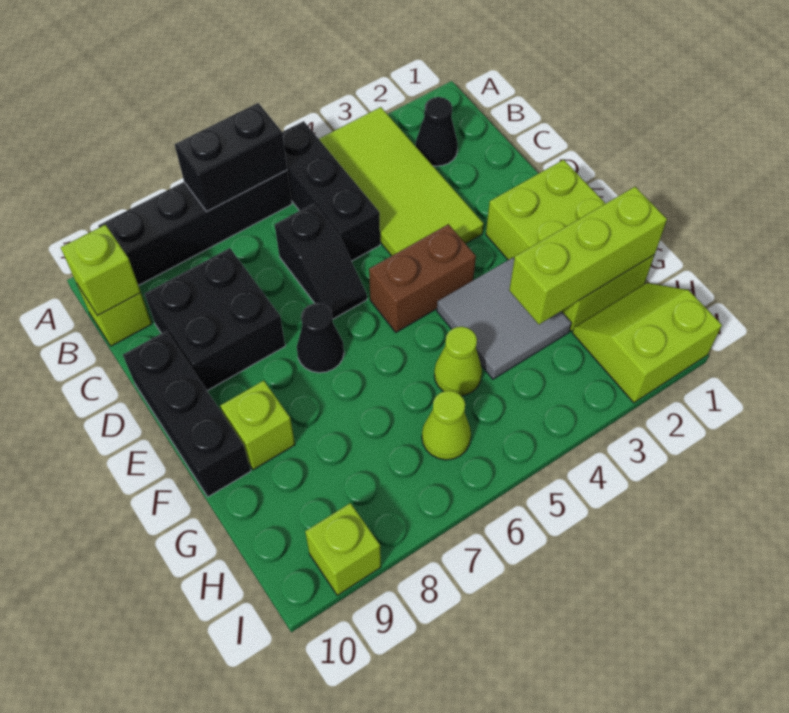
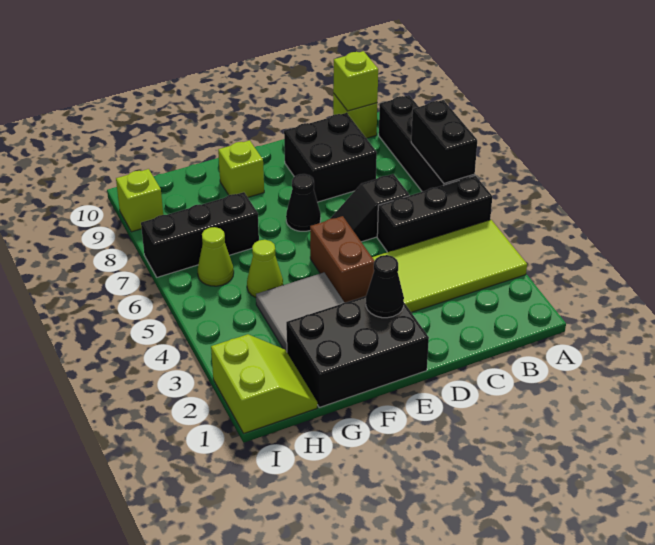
black cone B2 level 1 -> black cone E2 level 2
black brick D10:F10 level 1 -> black brick G7:I7 level 1
lime brick E1:G2 level 1 -> black brick E1:G2 level 1
lime brick G1:G3 level 2 -> none

